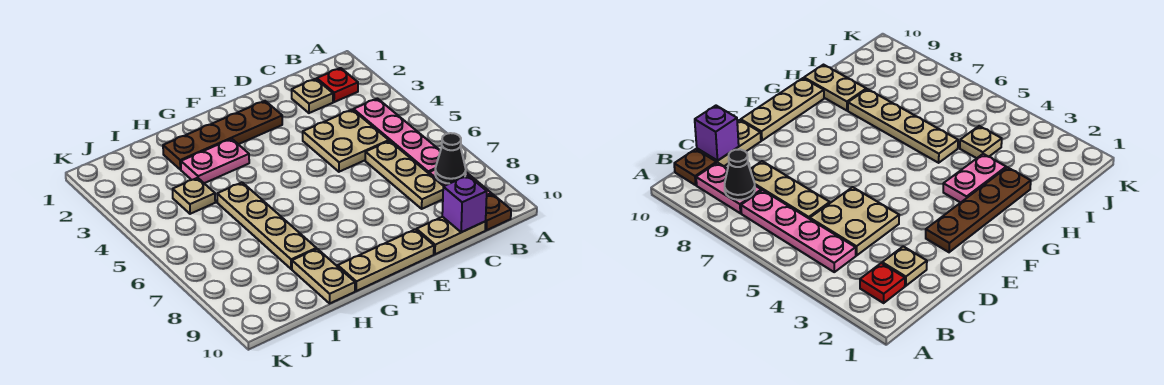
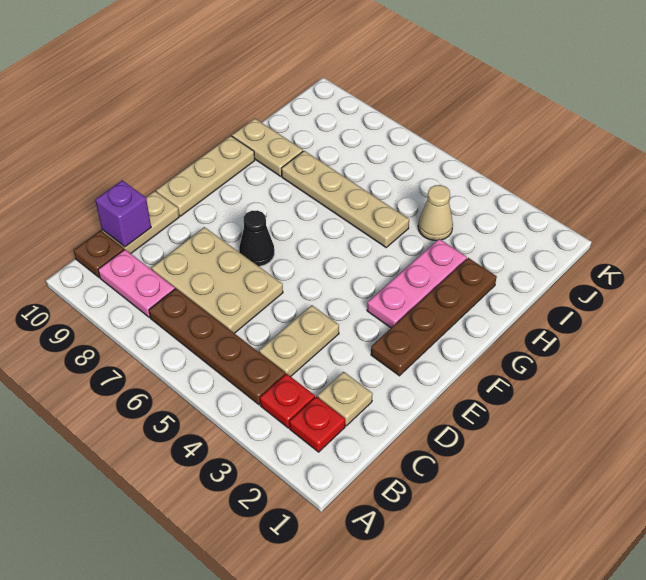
none -> red plate B3 level 1
pink plate B4:B7 level 1 -> brown plate B4:B7 level 1
black cone B8 level 2 -> black cone E7 level 1
tan plate C4:D5 level 1 -> tan plate C4:D4 level 1
tan plate C6:C8 level 1 -> tan plate C6:D8 level 1
pink plate G3:H3 level 1 -> pink plate F3:H3 level 1
tan plate I4 level 1 -> tan cone I4 level 1

